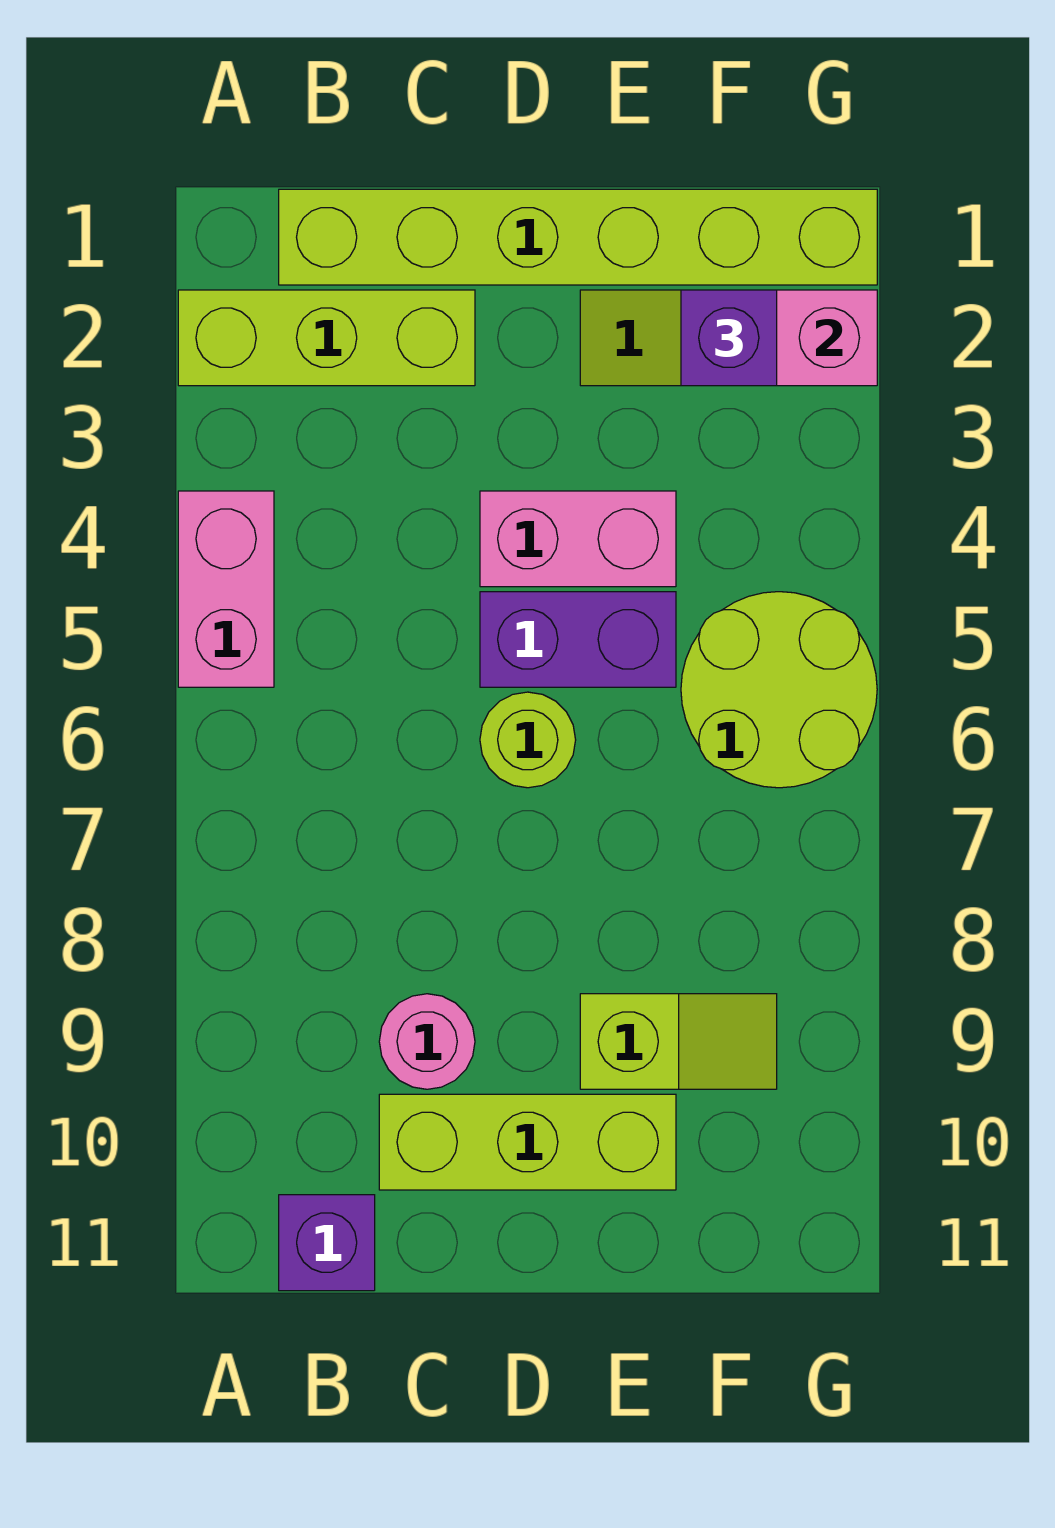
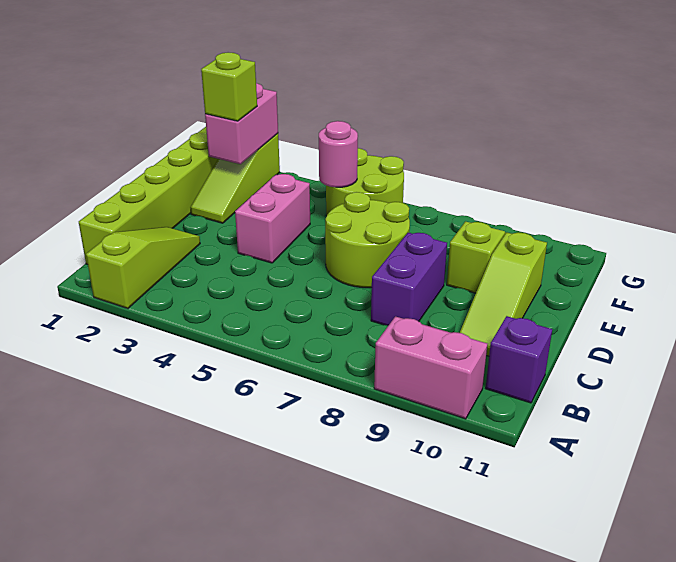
lime brick A2:C2 level 1 -> lime slope A2:C2 level 1 top A
pink brick A4:A5 level 1 -> pink brick A9:A10 level 1
pink round brick C9 level 1 -> pink round brick F5 level 2
lime brick C10:E10 level 1 -> lime slope C10:E10 level 1 top E
purple brick D5:E5 level 1 -> purple brick C8:D8 level 1
lime round brick D6 level 1 -> lime round brick D6:E7 level 1
purple brick F2 level 3 -> lime brick F2 level 3

